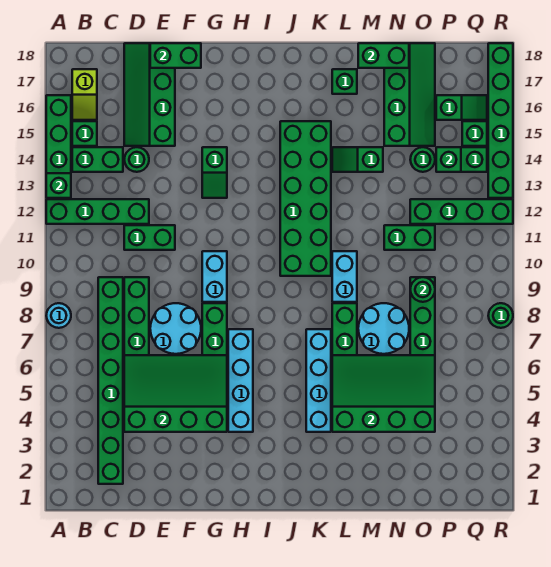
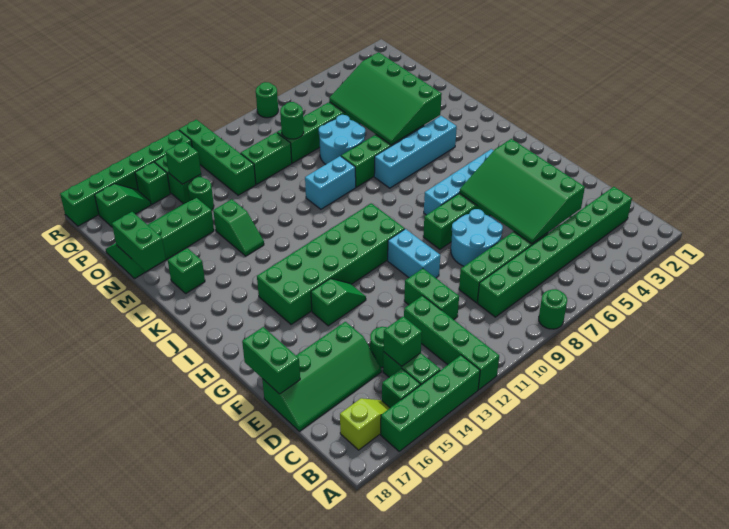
cyan round brick A8 level 1 -> green round brick A8 level 1
green brick A13 level 2 -> green brick C14 level 2
cyan brick G9:G10 level 1 -> cyan brick F10:G10 level 1
green brick J10:K15 level 1 -> green brick H10:I15 level 1
green brick N11:O11 level 1 -> green brick O10:O11 level 1
green slope P16:Q16 level 1 top P -> green slope Q16:Q17 level 1 top 17

